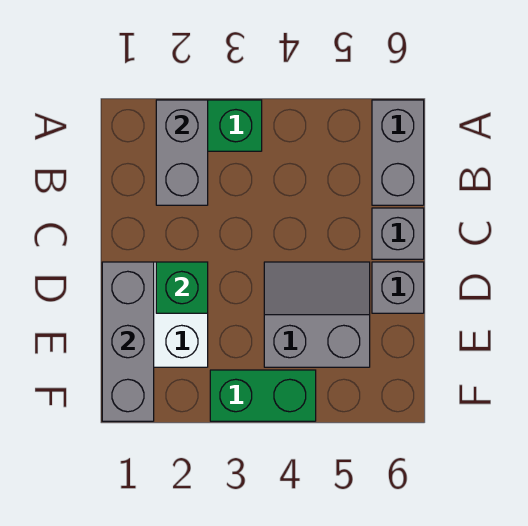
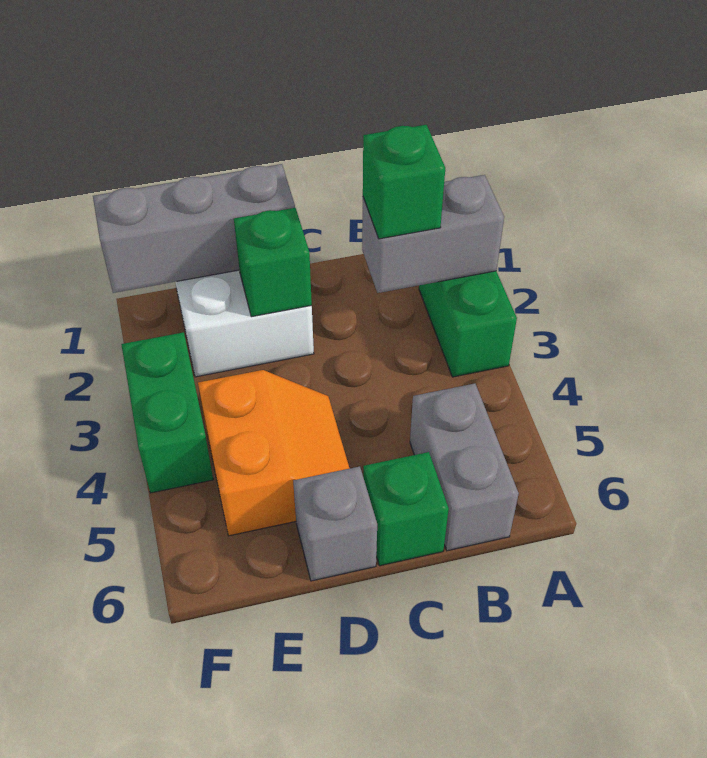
grey brick A6:B6 level 1 -> grey brick B5:B6 level 1
none -> green brick B2 level 3
grey brick C6 level 1 -> green brick C6 level 1
grey slope D4:E5 level 1 top E -> orange slope D4:E5 level 1 top E

